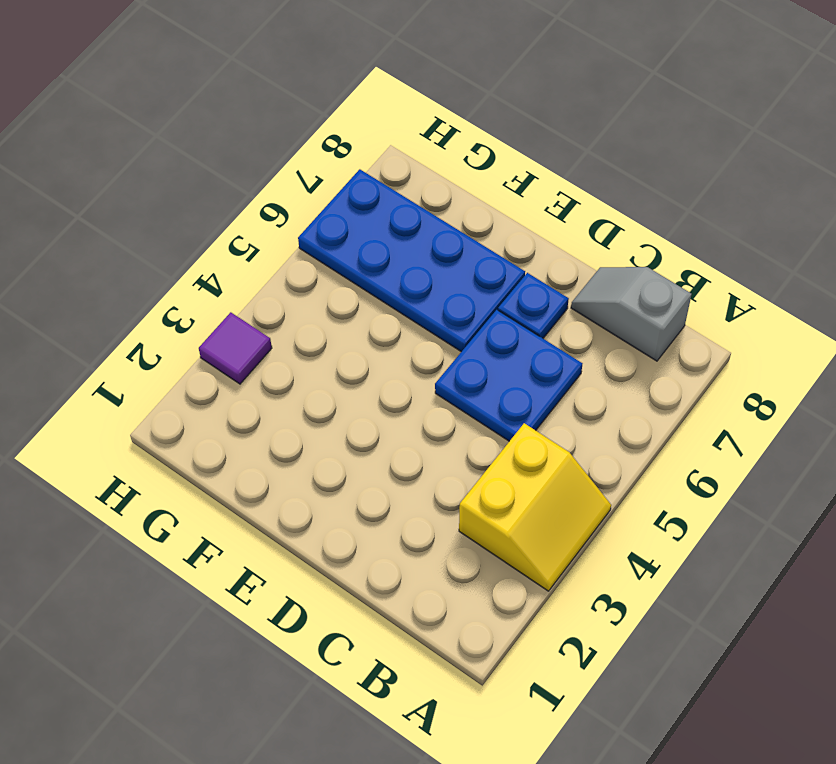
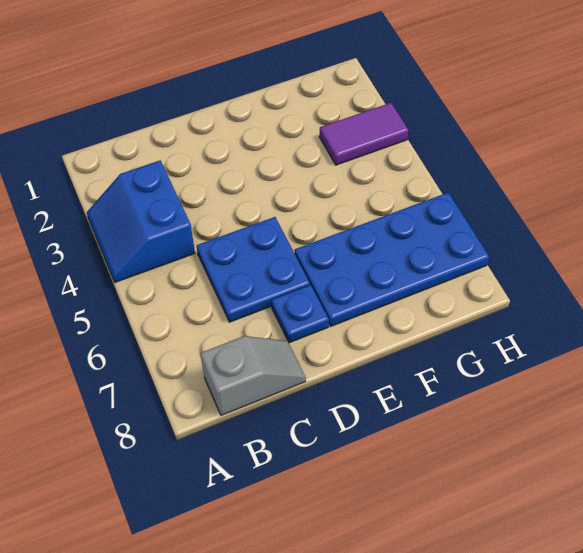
yellow slope A3:B4 level 1 top B -> blue slope A3:B4 level 1 top B
purple tile H3 level 1 -> purple tile G3:H3 level 1

